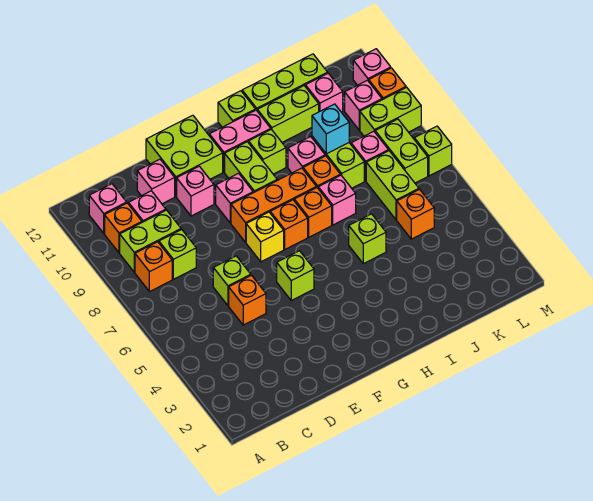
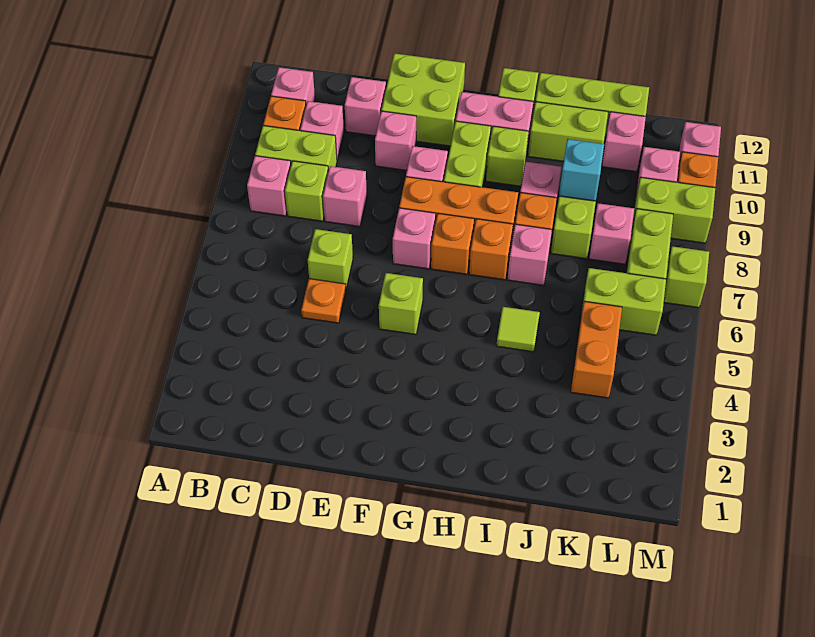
orange brick B8 level 1 -> pink brick B8 level 1
orange brick D5 level 1 -> orange plate D5 level 1
none -> pink brick D8 level 1
yellow brick F7 level 1 -> pink brick F7 level 1
lime brick I5 level 1 -> lime tile I5 level 1
orange brick K5 level 1 -> orange brick K4:K5 level 1
lime brick K6:K7 level 1 -> lime brick K6:L6 level 1

